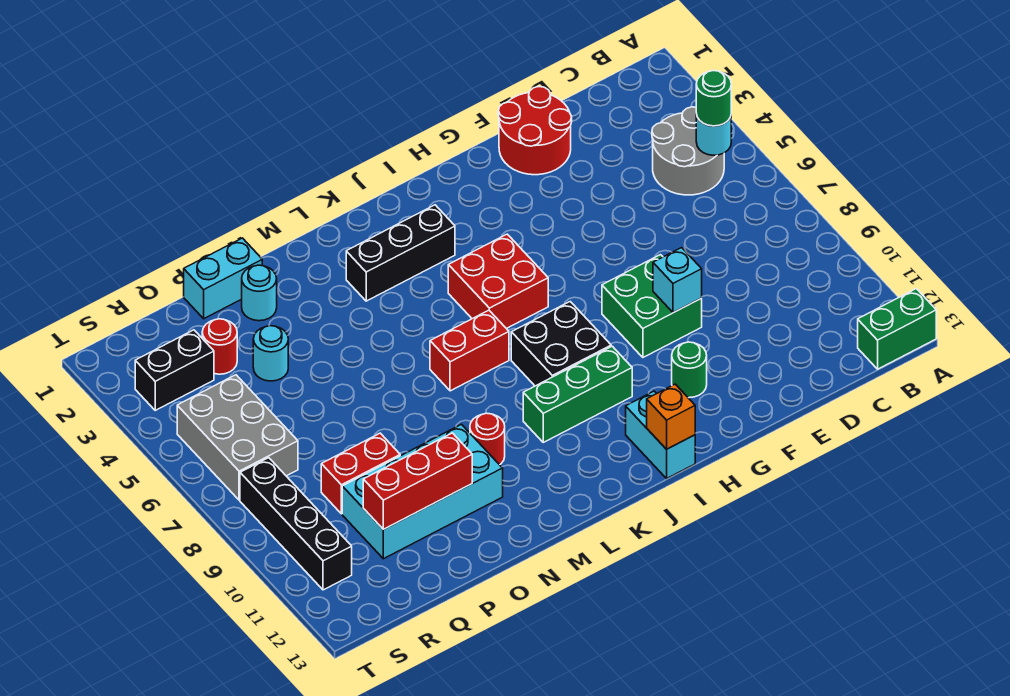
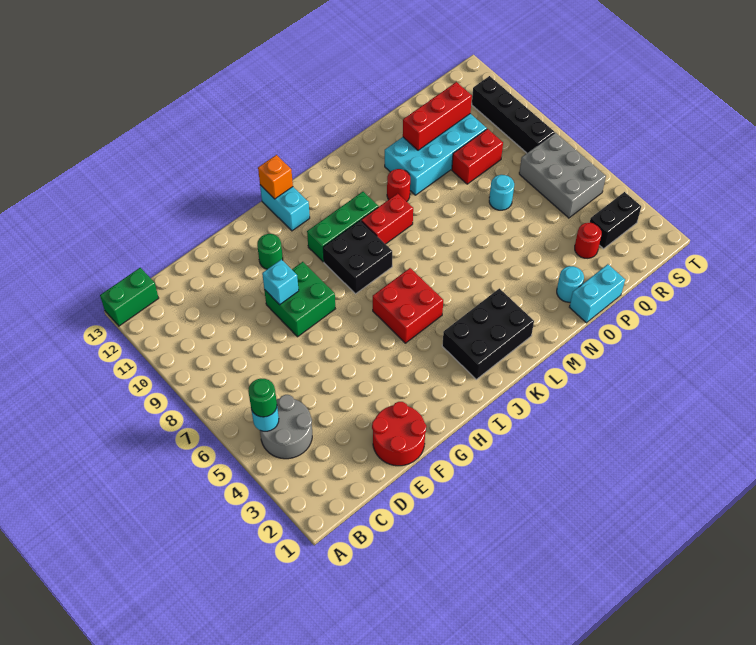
black brick J3:L3 level 1 -> black brick J2:L3 level 1
red brick K7:L7 level 1 -> red brick K9:L9 level 1
cyan round brick P4 level 1 -> cyan round brick P7 level 1

